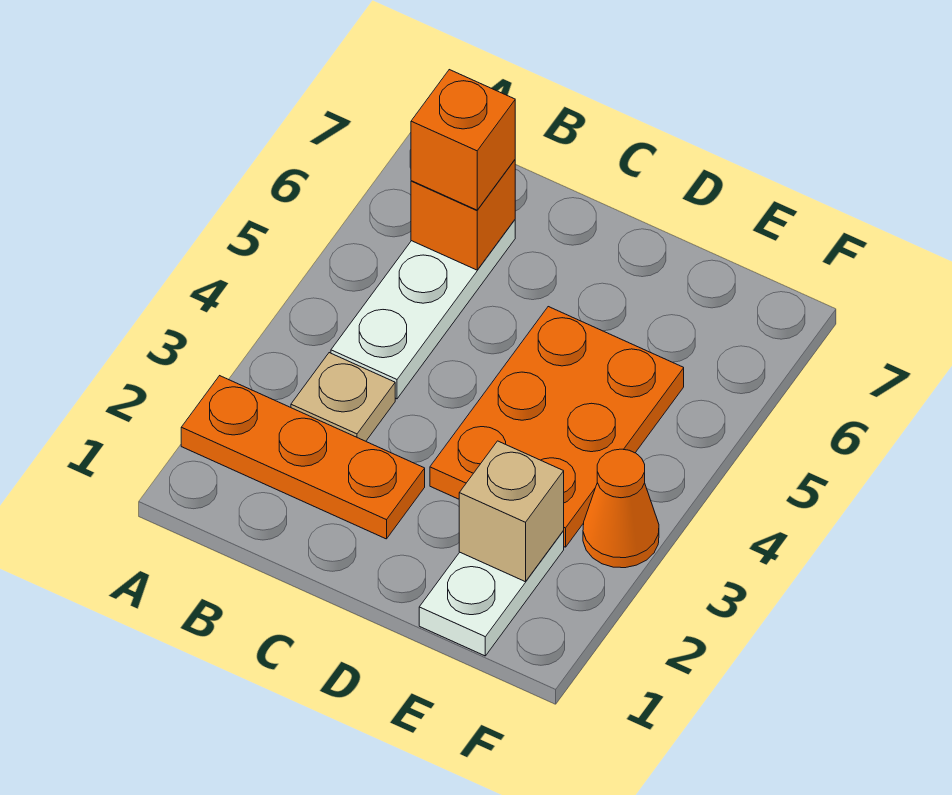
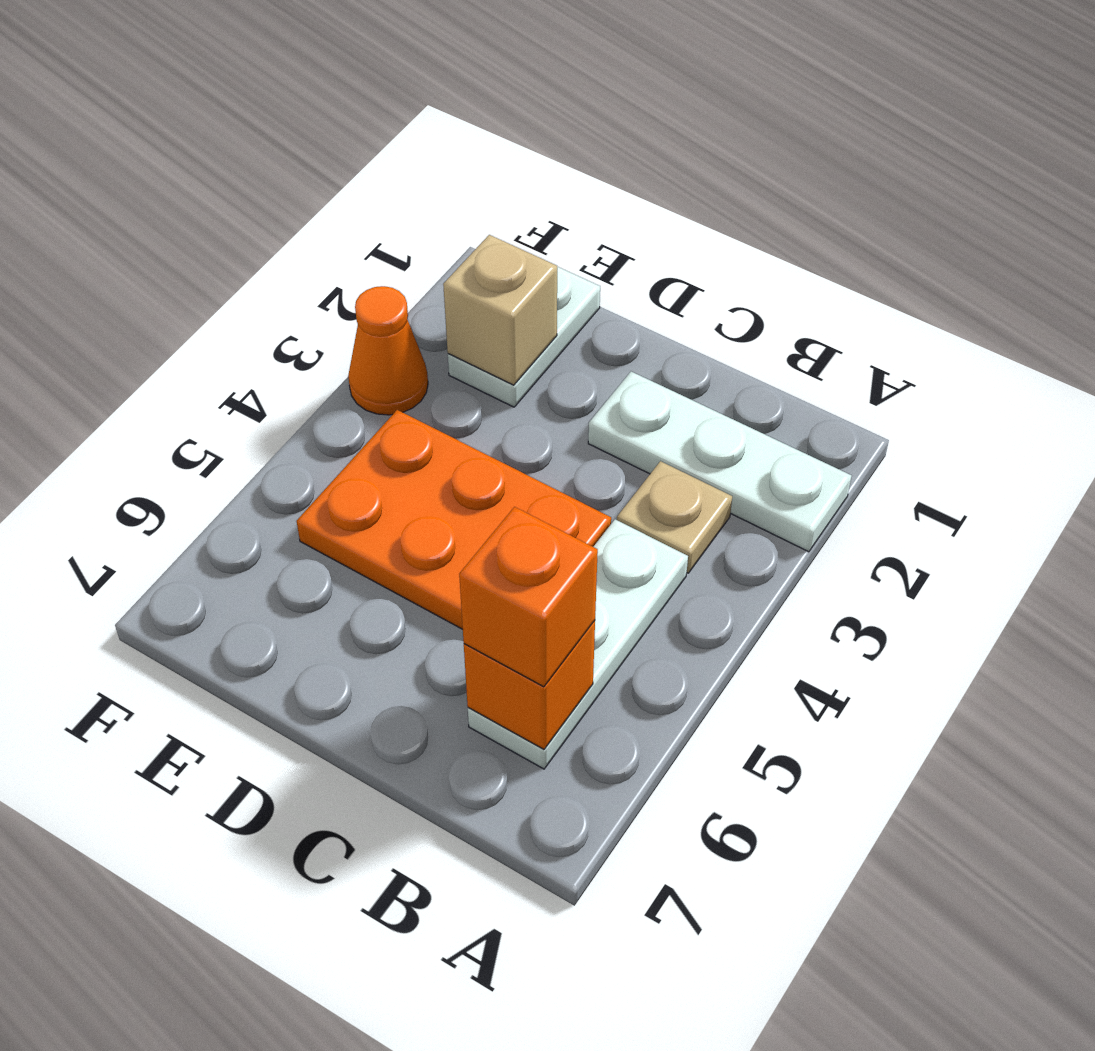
orange plate A2:C2 level 1 -> white plate A2:C2 level 1
orange plate D3:E5 level 1 -> orange plate C4:E5 level 1

